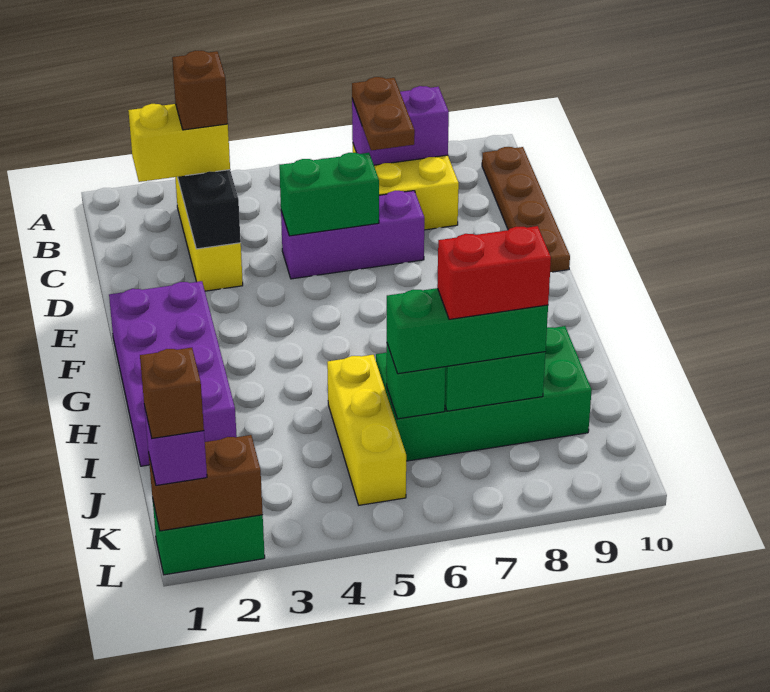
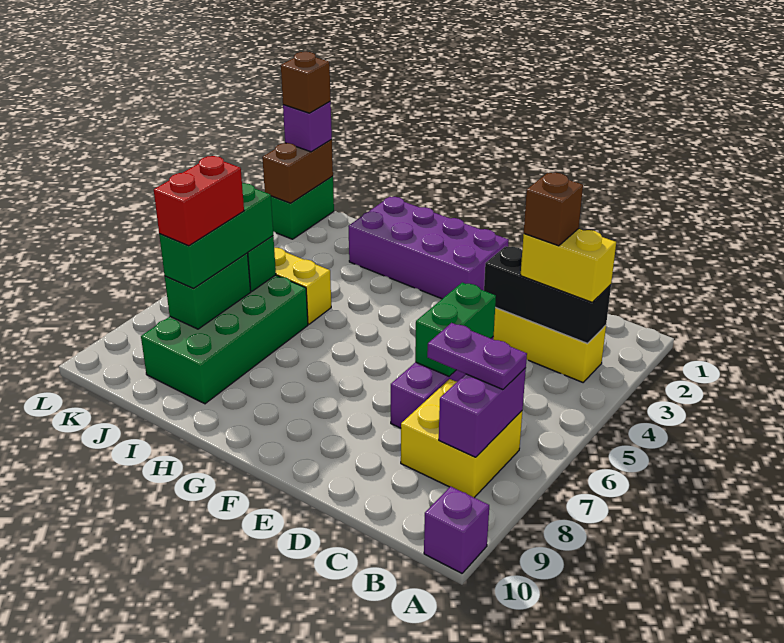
none -> purple brick A10 level 1
brown plate B7:C7 level 3 -> purple plate B7:C7 level 3
brown plate B10:E10 level 1 -> none
yellow brick C2:C3 level 3 -> yellow brick B3:C3 level 3

